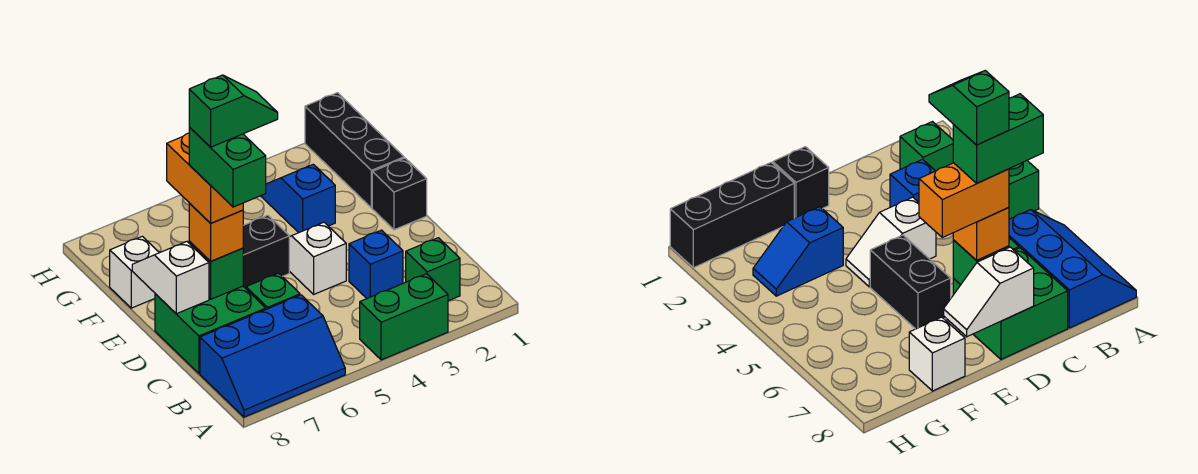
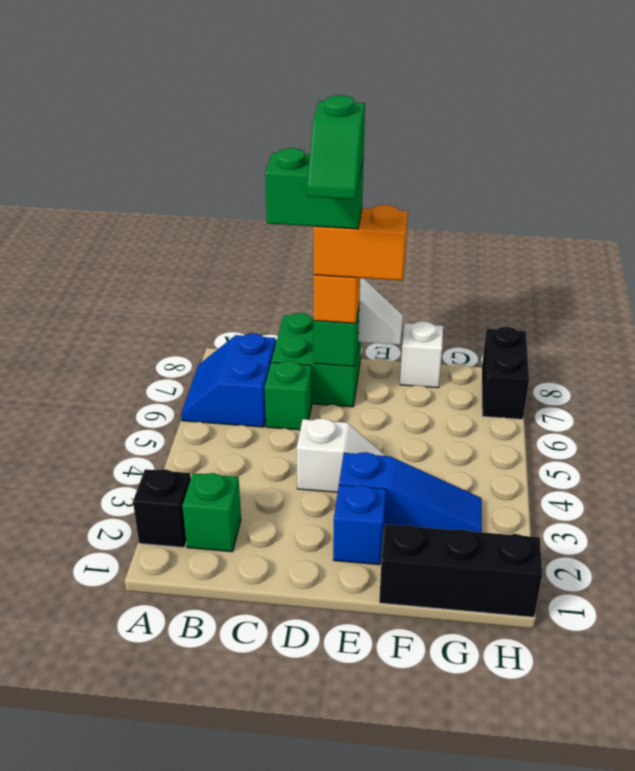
green brick A3:A4 level 1 -> none
blue slope A6:B8 level 1 top B -> blue slope A6:B7 level 1 top B
blue brick C3 level 1 -> blue brick E2 level 1
black brick E1 level 1 -> black brick A2 level 1
black brick E5:E6 level 1 -> black brick H7:H8 level 1
blue slope F3:G3 level 1 top F -> blue slope E3:G3 level 1 top E

